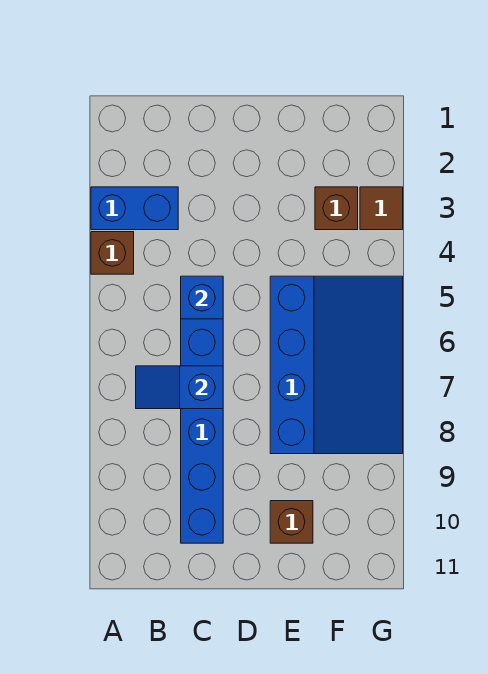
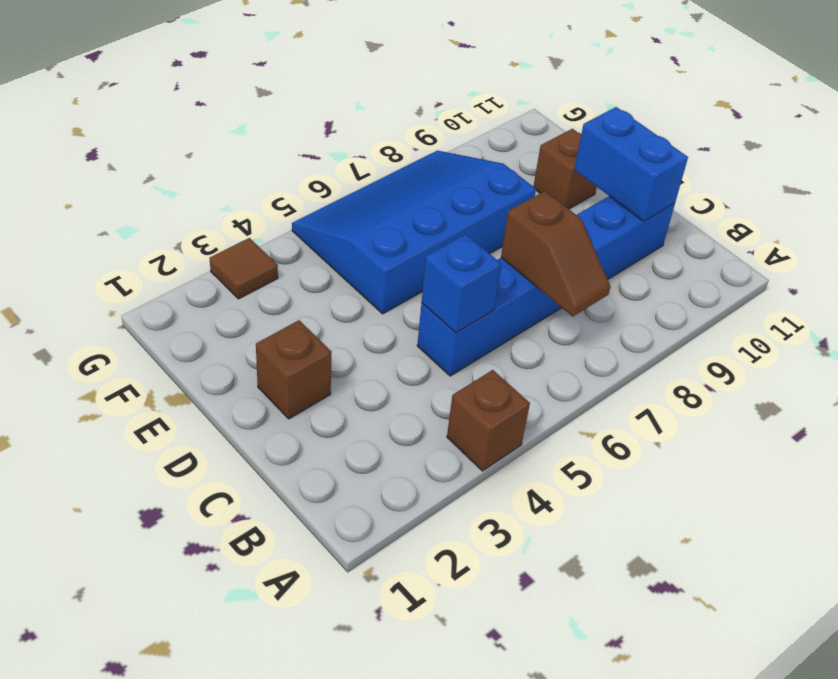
blue brick A3:B3 level 1 -> blue brick C10:D10 level 2
blue slope B7:C7 level 2 top C -> brown slope B7:C7 level 2 top C
brown brick F3 level 1 -> brown brick D2 level 1

